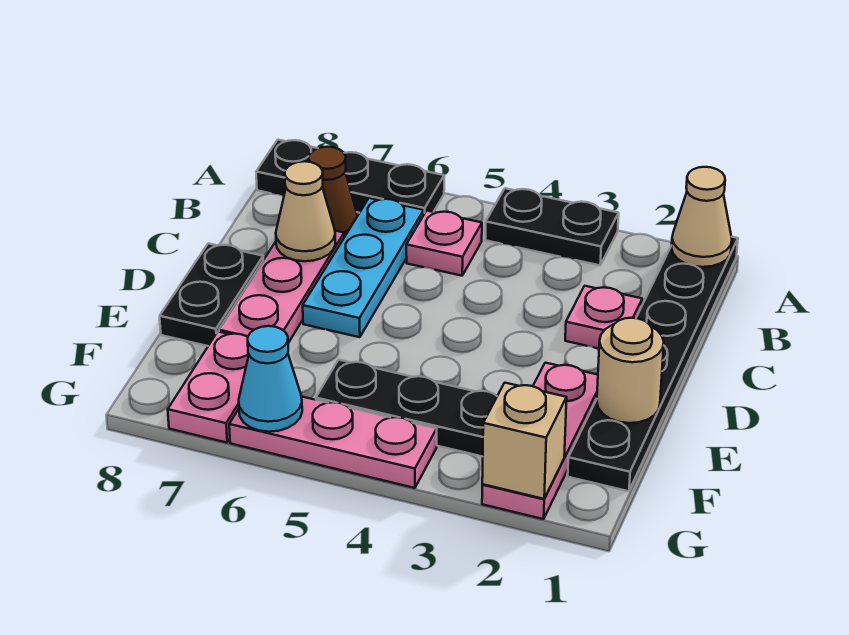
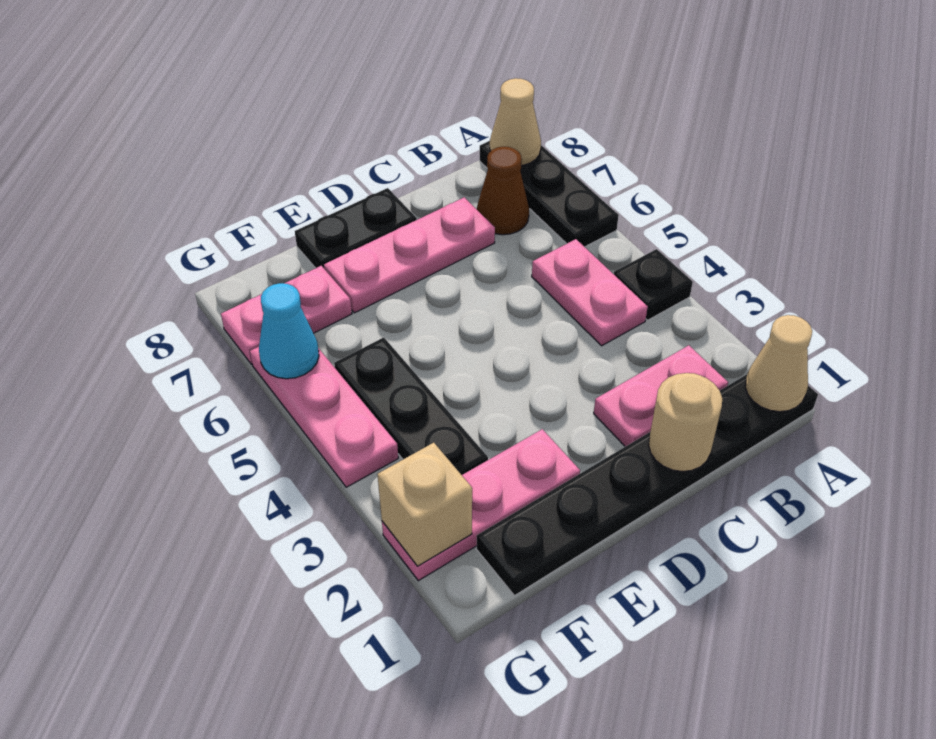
black plate A3:A4 level 1 -> black plate A4 level 1
pink plate B5 level 1 -> pink plate B4:B5 level 1
cyan plate B6:D6 level 1 -> none
pink plate C2 level 1 -> pink plate B2:C2 level 1
tan cone C7 level 2 -> tan cone A8 level 2
tan round brick E1 level 2 -> tan round brick C1 level 2

